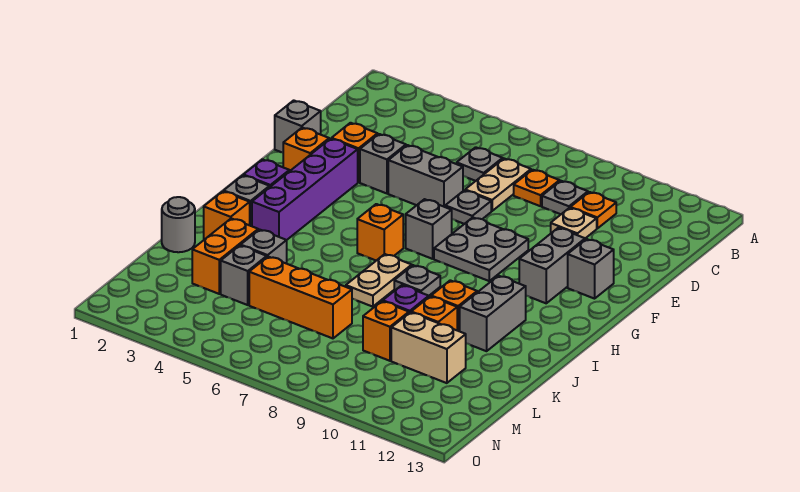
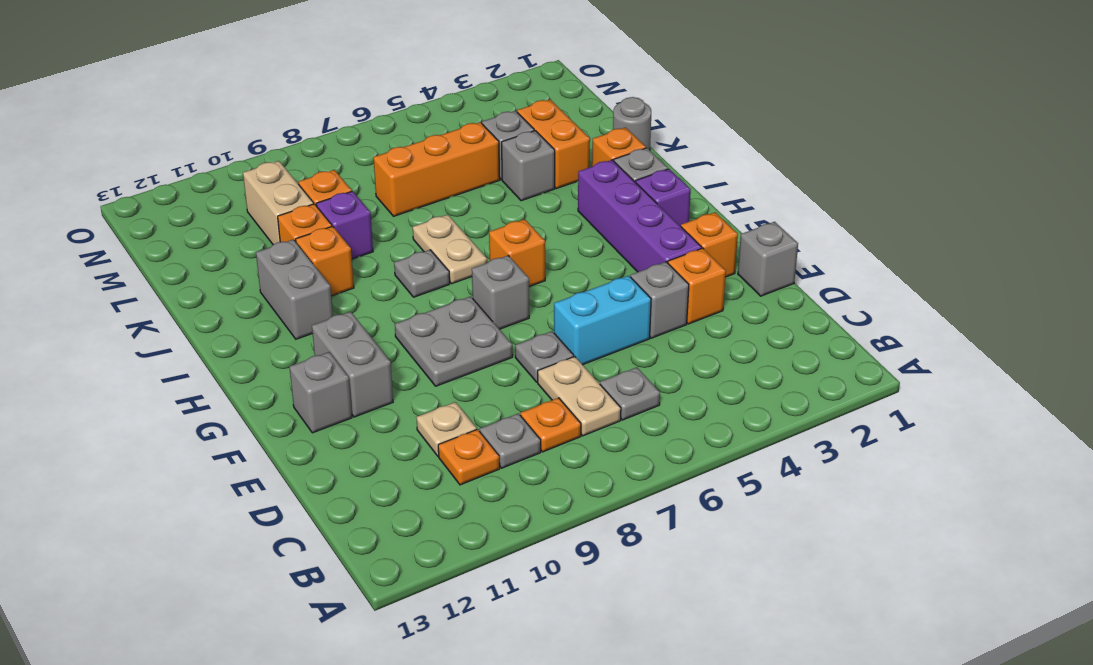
grey brick E5:E6 level 1 -> cyan brick E5:E6 level 1
tan brick L10:L11 level 1 -> tan brick L10:M10 level 1

